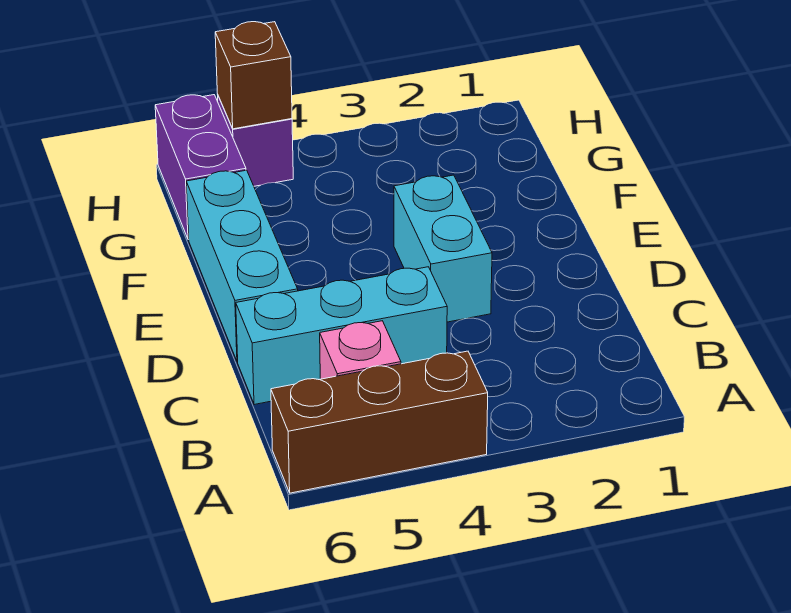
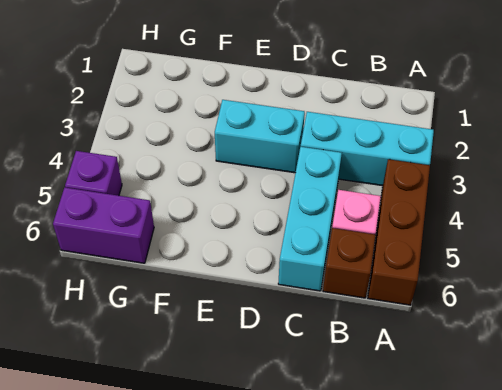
cyan brick D6:F6 level 1 -> cyan brick A3:C3 level 1
brown brick H5 level 2 -> brown brick B6 level 1

